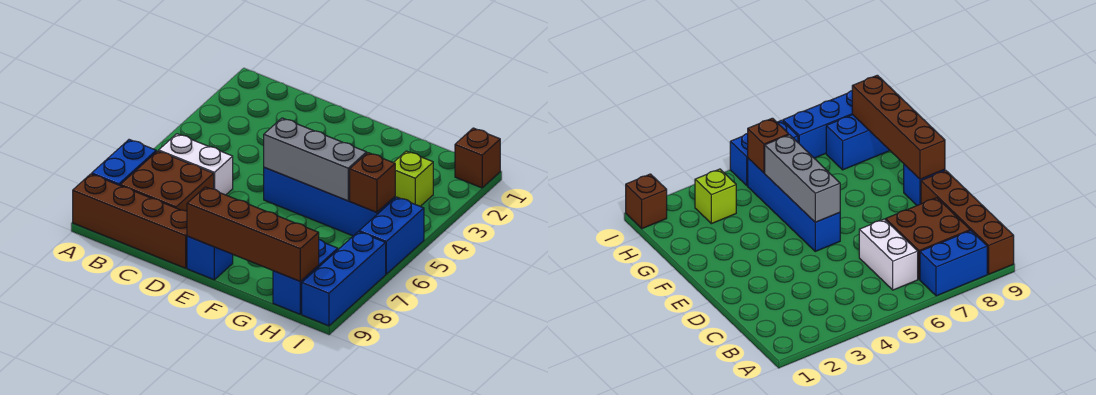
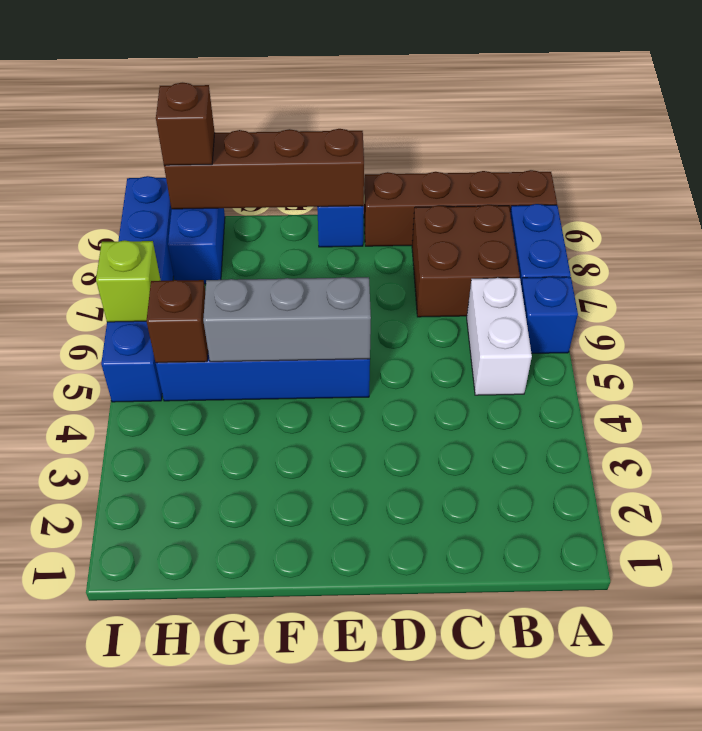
none -> blue brick A6 level 1
white brick B6:C6 level 1 -> white brick B5:B6 level 1
lime brick H3 level 1 -> lime brick I6 level 2
brown brick I1 level 1 -> brown brick H9 level 3

